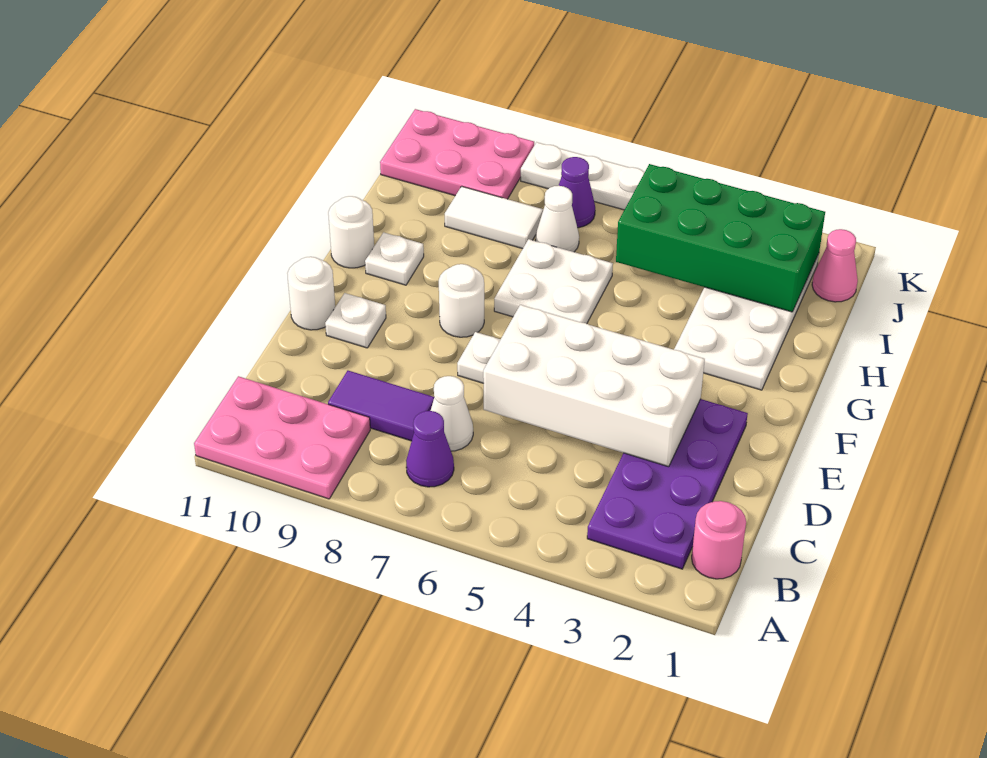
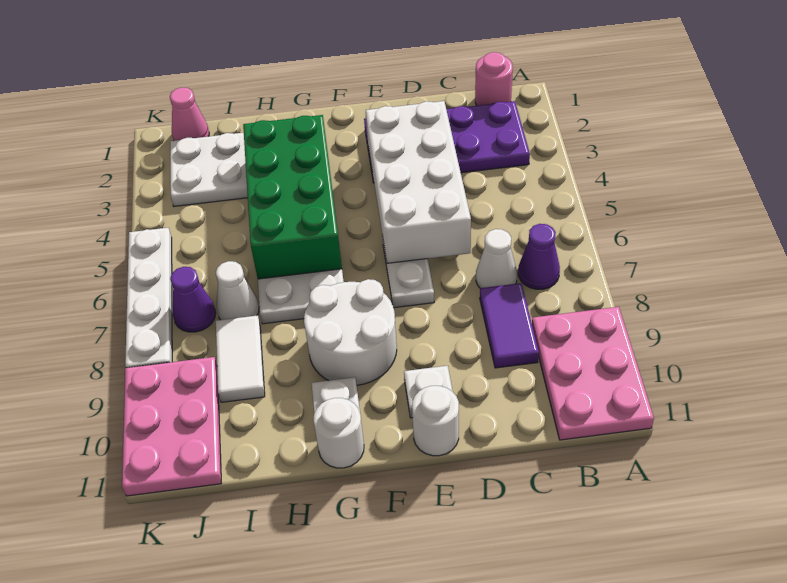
white round brick F8 level 1 -> white round brick F8:G9 level 1
green brick I2:J5 level 2 -> green brick G3:H6 level 2

